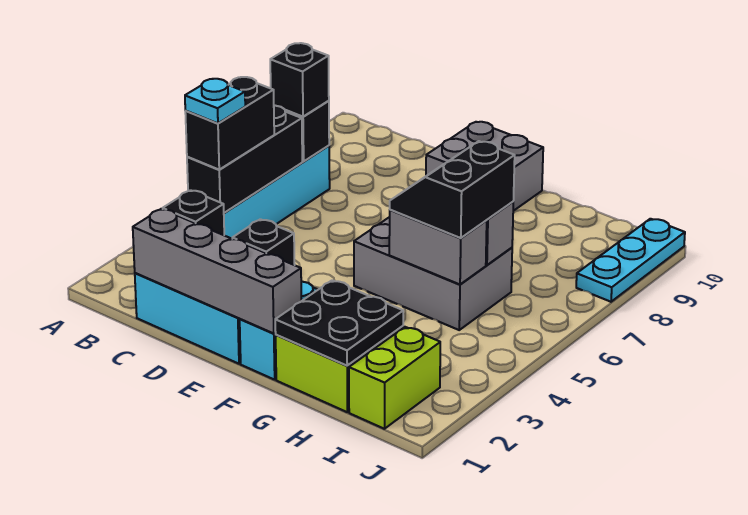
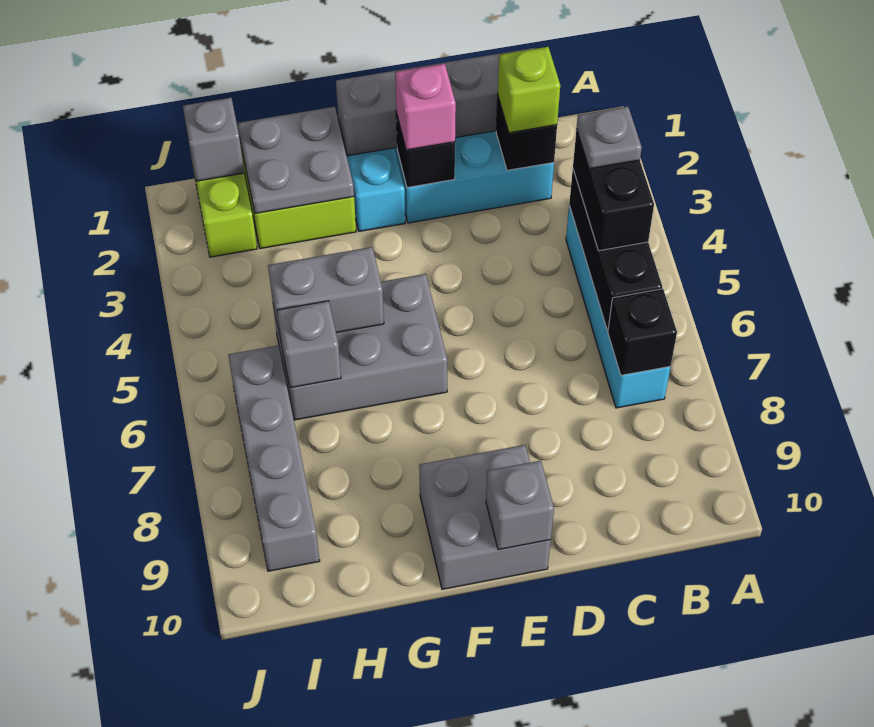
cyan plate B4 level 4 -> grey plate B4 level 4
black brick B7 level 3 -> none
none -> lime brick C2 level 3
none -> pink brick E2 level 3
none -> grey brick E10 level 2
black plate G1:H2 level 2 -> grey plate G1:H2 level 2
black slope G5:H6 level 3 top H -> none
none -> grey brick I1 level 2
none -> grey brick I6:I9 level 1
cyan plate J8:J10 level 1 -> none

